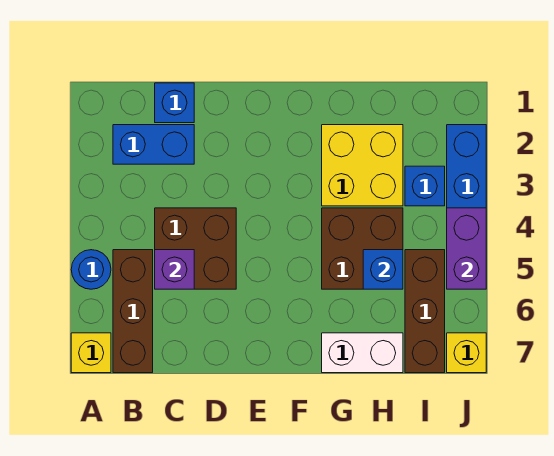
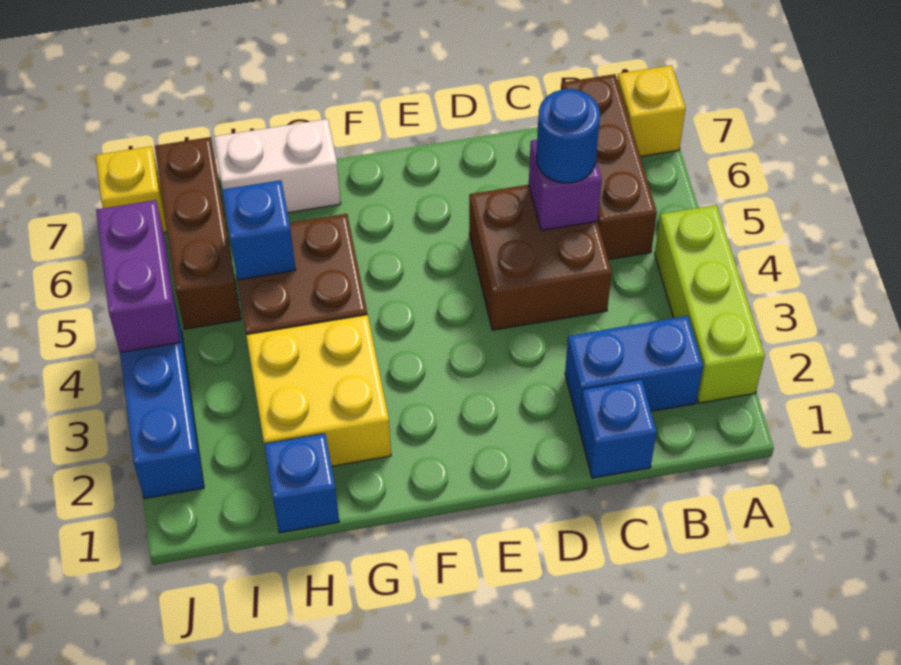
none -> lime brick A2:A4 level 1
blue round brick A5 level 1 -> blue round brick C5 level 3
blue brick I3 level 1 -> blue brick H1 level 1

